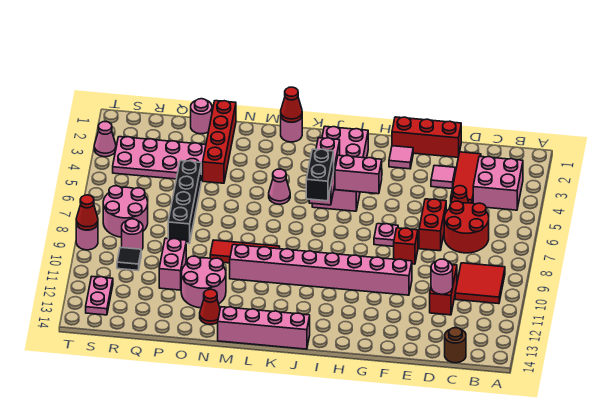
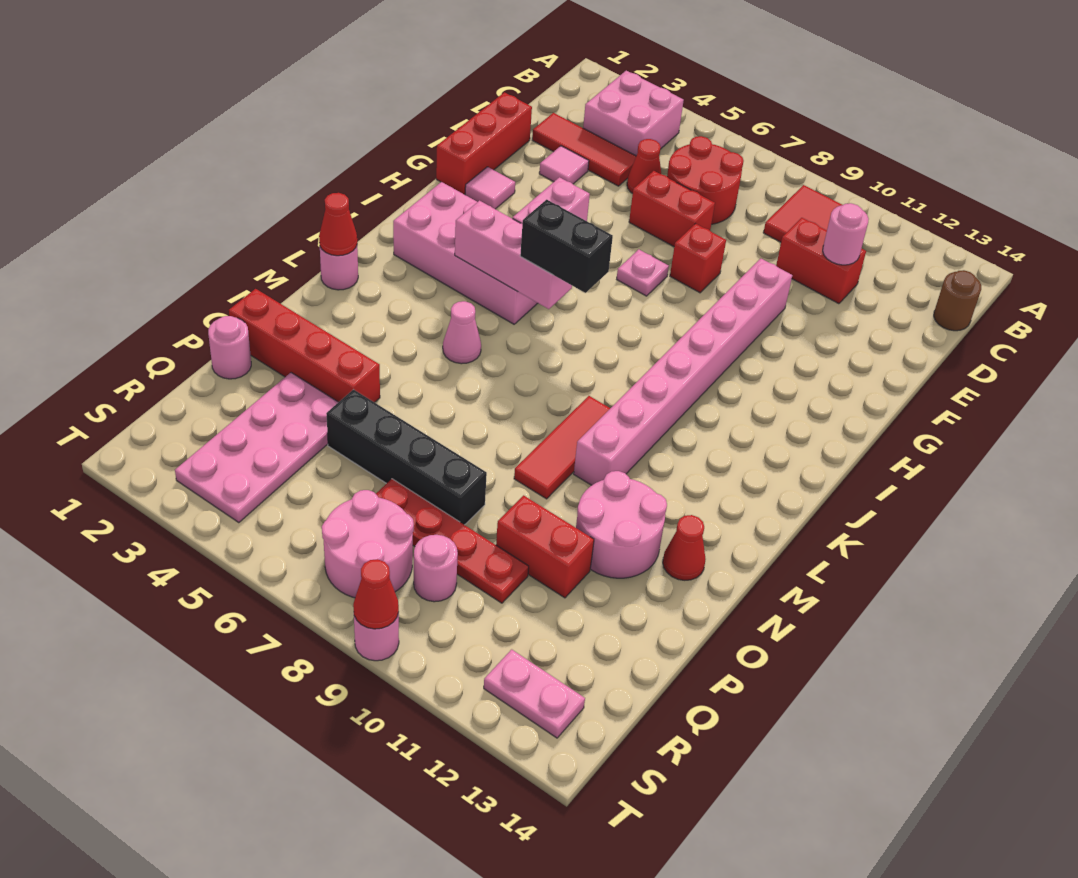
pink brick J14:M14 level 1 -> none
pink brick P10:P11 level 1 -> red brick P10:P11 level 1
none -> red plate Q7:Q10 level 1
black tile R10 level 1 -> none
pink cone T3 level 1 -> none

